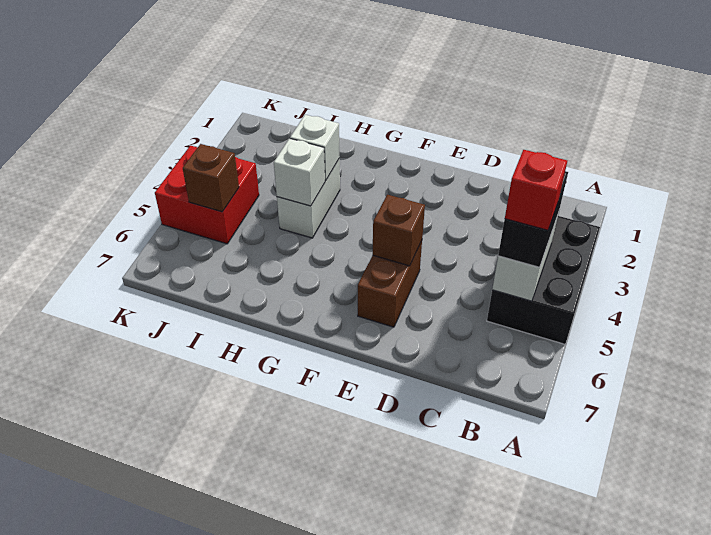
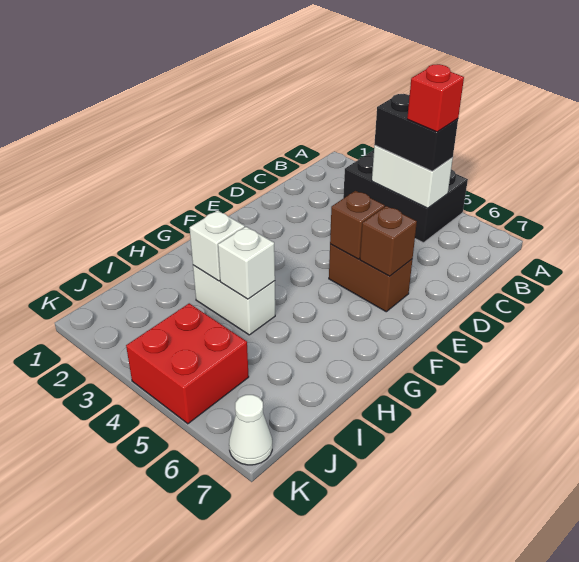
brown brick J5 level 2 -> brown brick E6 level 2
none -> white cone K7 level 1

